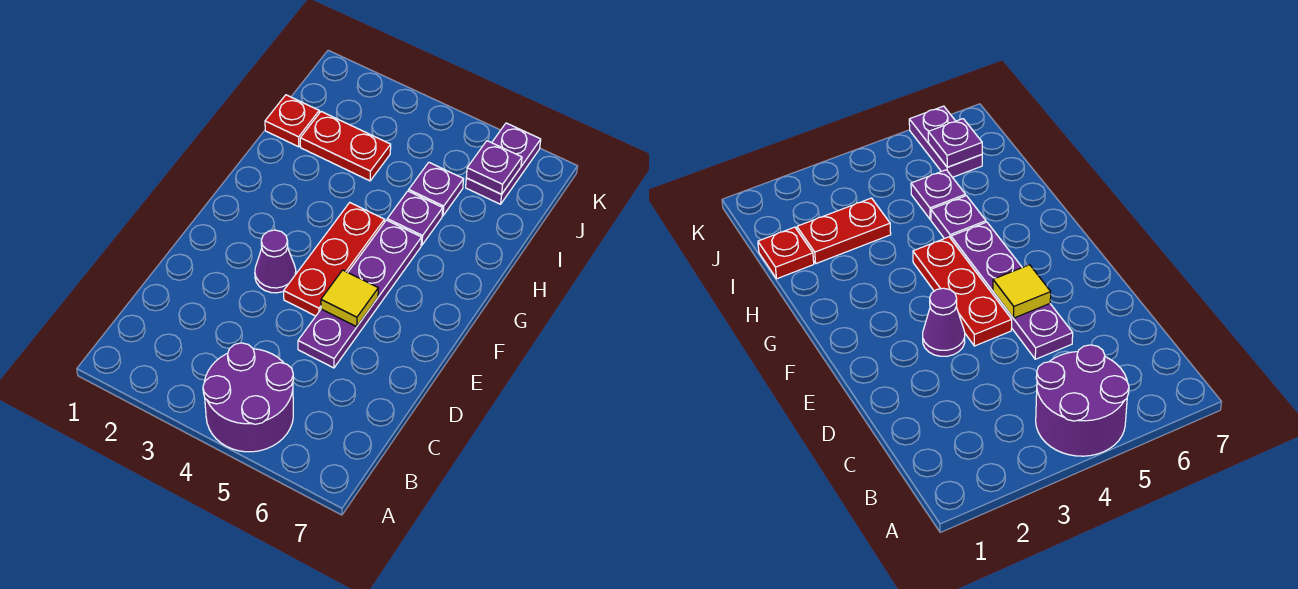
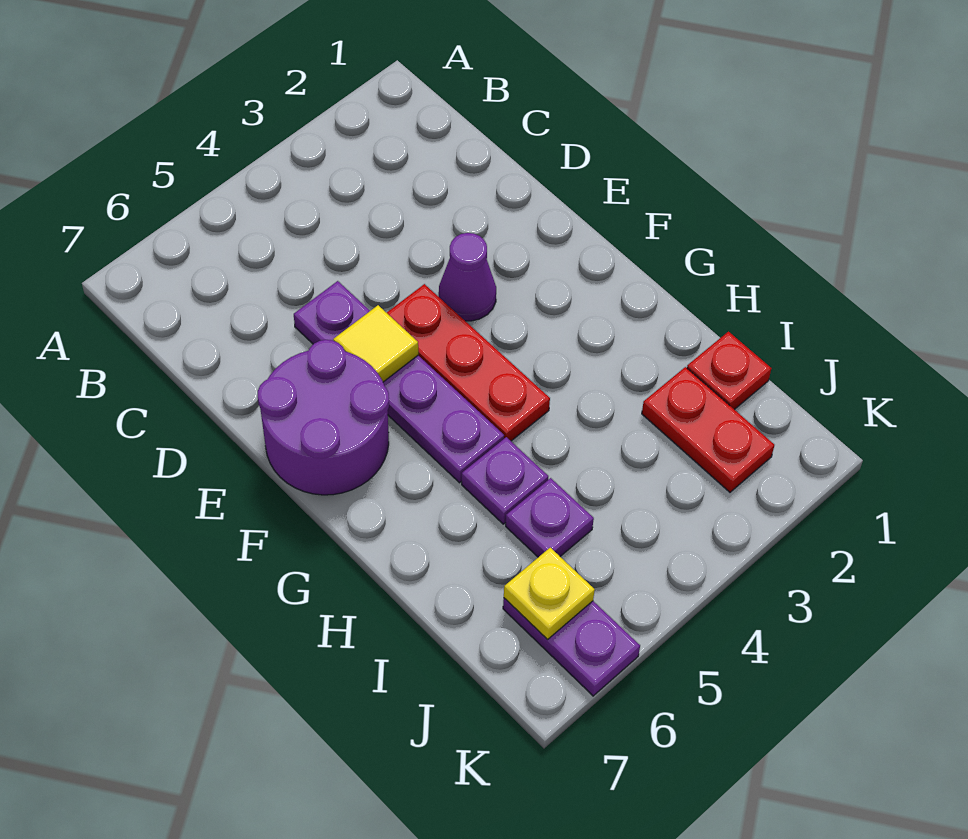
purple round brick A4:B5 level 1 -> purple round brick E6:F7 level 1
red plate I2:I3 level 1 -> red plate I2:J2 level 1
purple plate J6 level 2 -> yellow plate J6 level 2

